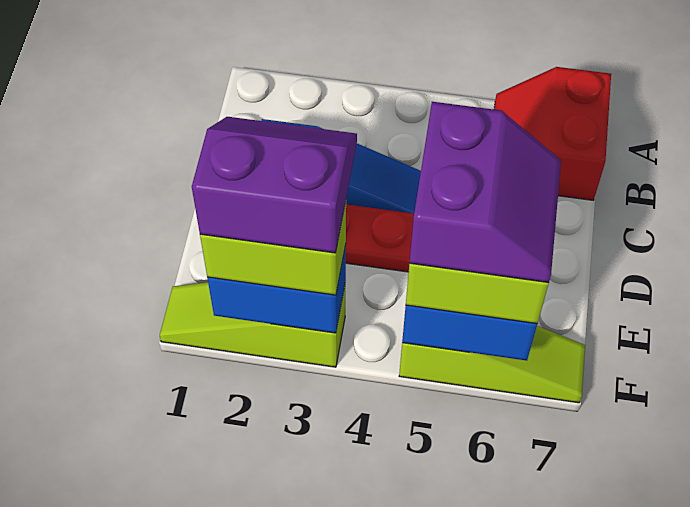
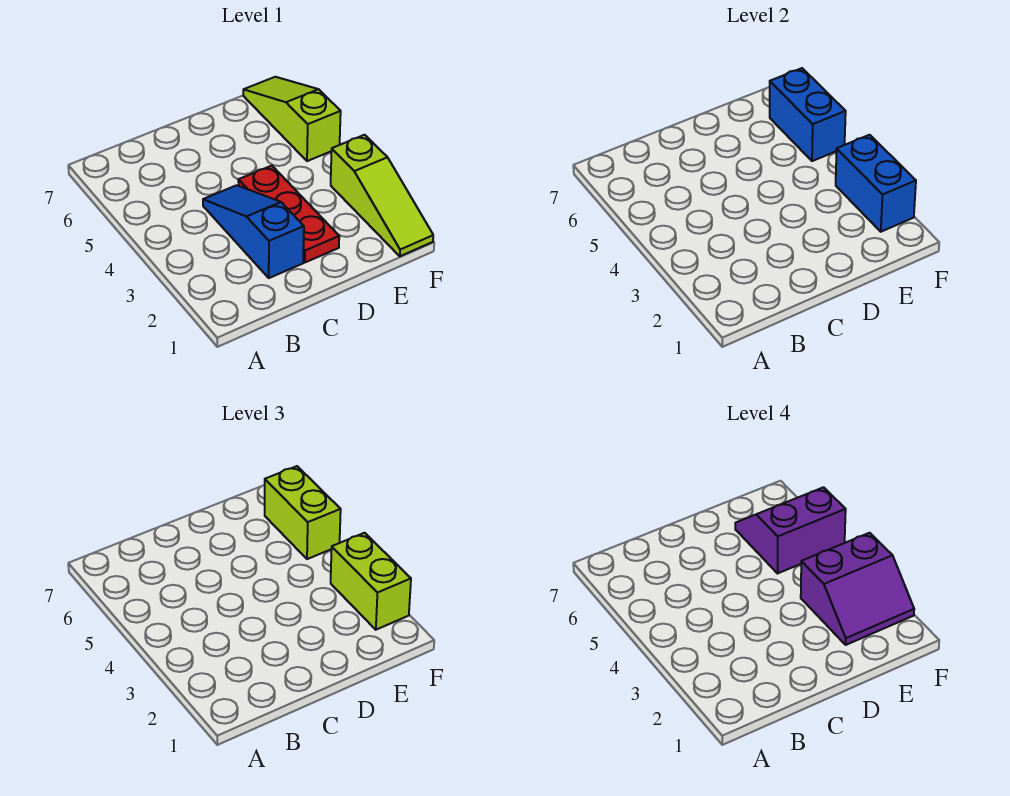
red slope A6:B7 level 1 top 7 -> none
purple slope E2:F3 level 4 top F -> purple slope E2:F3 level 4 top 3

